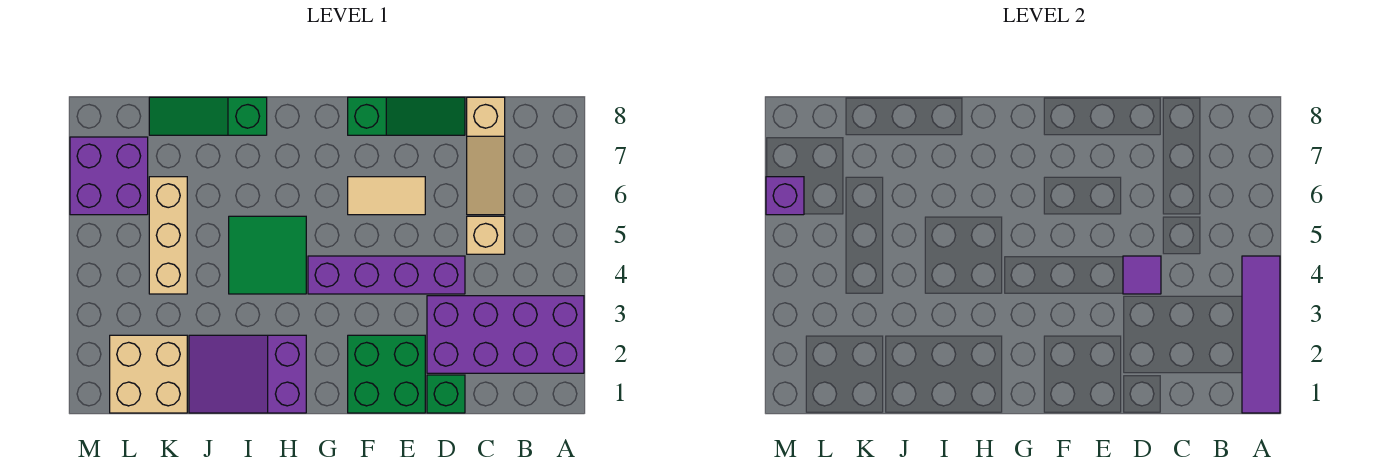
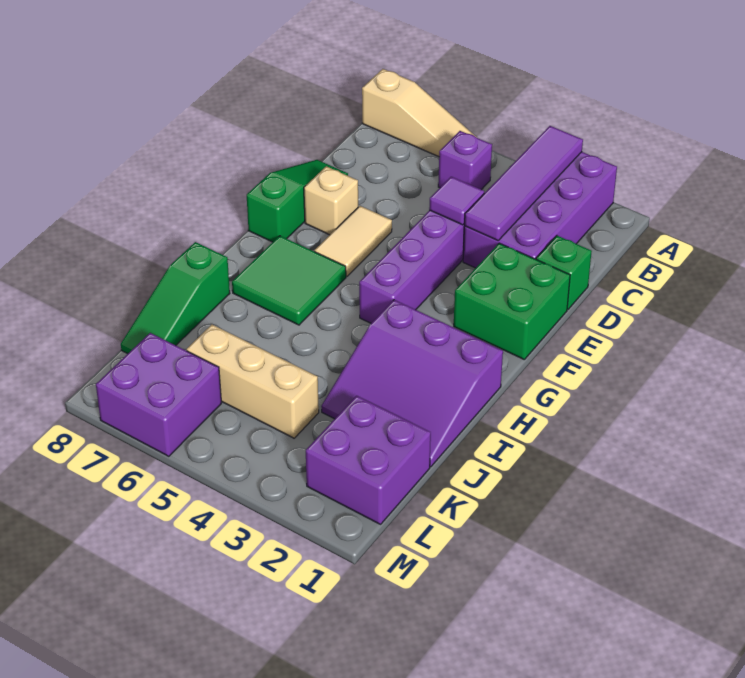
purple tile A1:A4 level 2 -> purple tile A3:D3 level 2
tan brick C5 level 1 -> tan brick E7 level 1
tan slope C6:C8 level 1 top 8 -> tan slope A6:A8 level 1 top 8
purple slope H1:J2 level 1 top H -> purple slope H1:J3 level 1 top H
green tile H4:I5 level 1 -> green tile G6:H7 level 1
tan brick K1:L2 level 1 -> purple brick K1:L2 level 1
purple brick M6 level 2 -> purple brick B5 level 1

